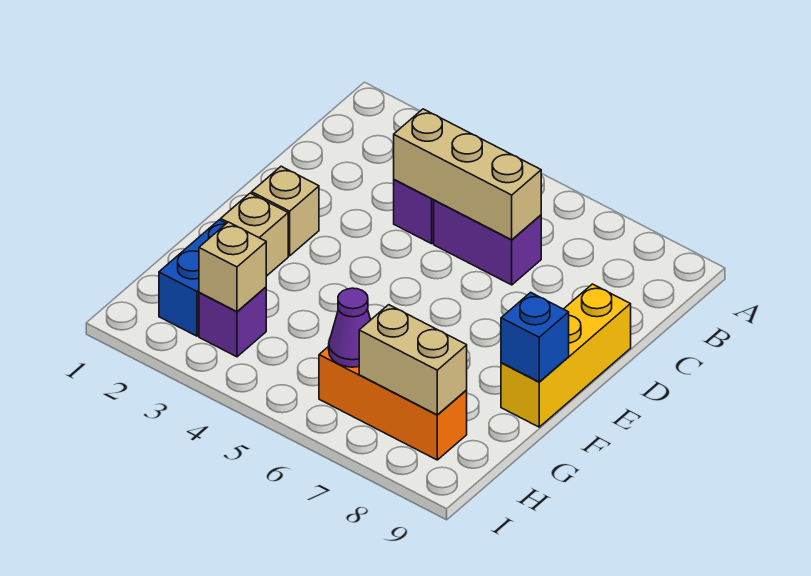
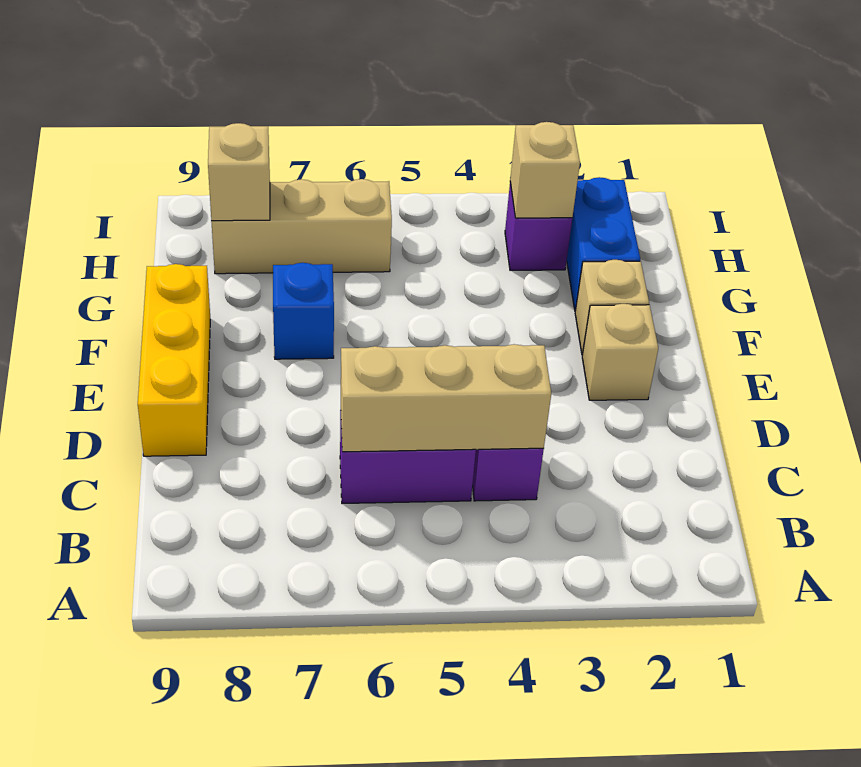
blue brick F9 level 2 -> blue brick F7 level 1
orange brick H6:H8 level 1 -> tan brick H6:H8 level 1
purple cone H6 level 2 -> none
tan brick H7:H8 level 2 -> tan brick H8 level 2

